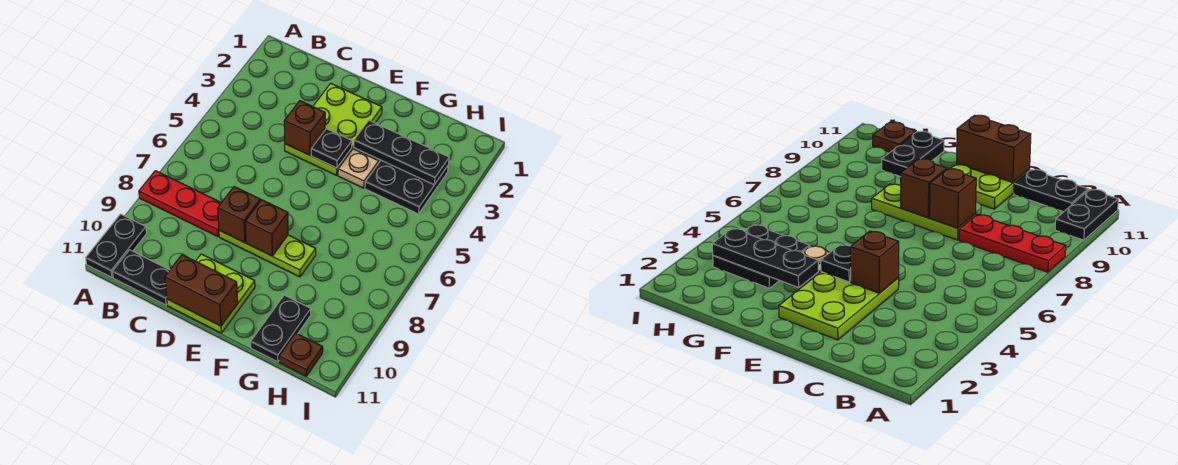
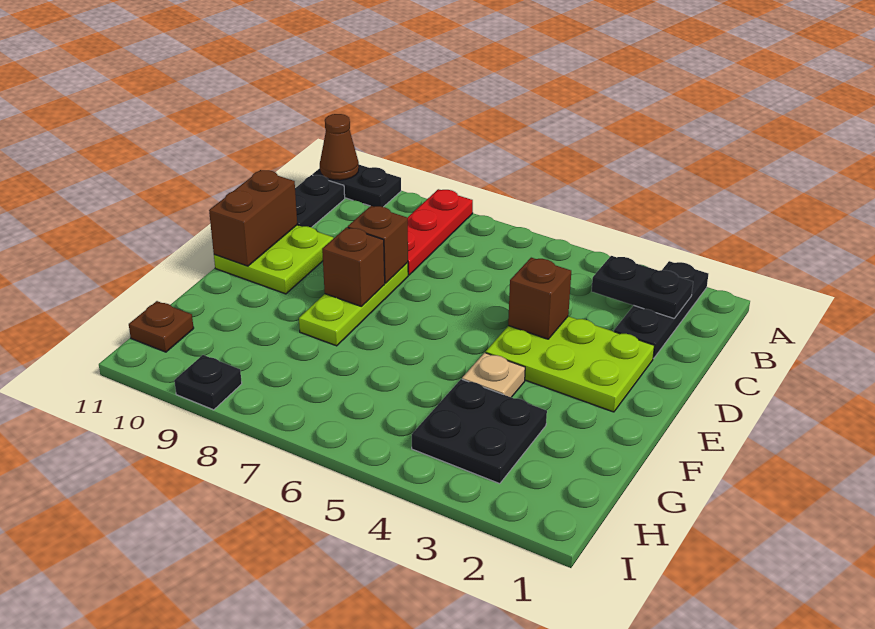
none -> brown cone A11 level 2
black plate E4 level 2 -> black plate I9 level 1
black plate F3:H3 level 2 -> black plate A2:C2 level 1
black plate G10:G11 level 1 -> black plate B2:B3 level 2

